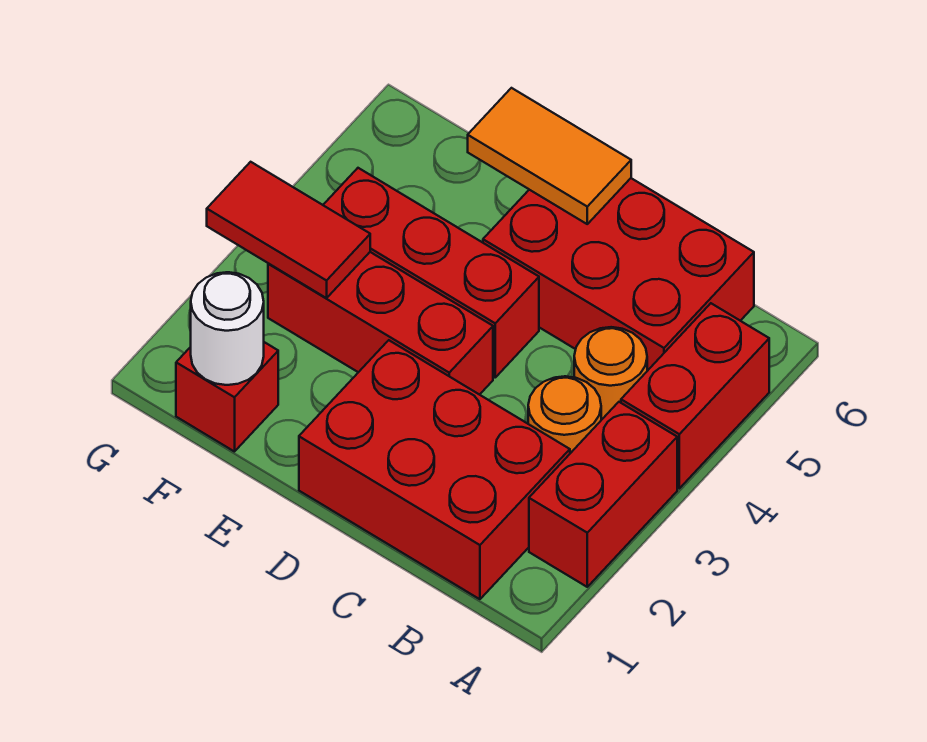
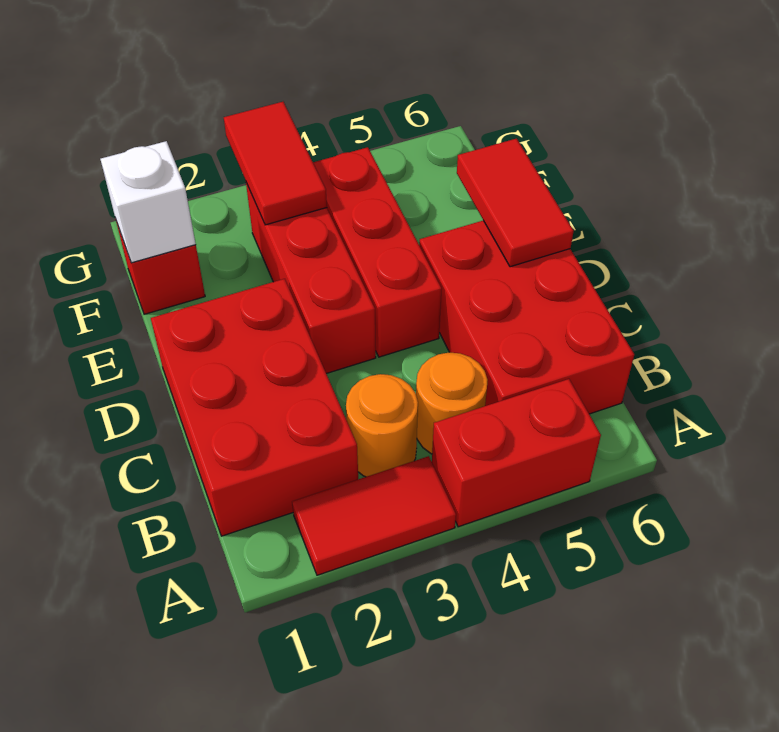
red brick A2:A3 level 1 -> red tile A2:A3 level 1
orange tile D6:E6 level 2 -> red tile D6:E6 level 2
white round brick F1 level 2 -> white brick F1 level 2

